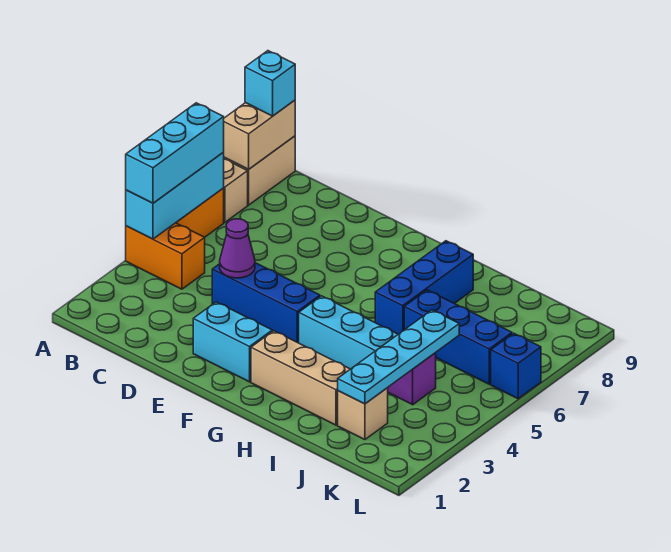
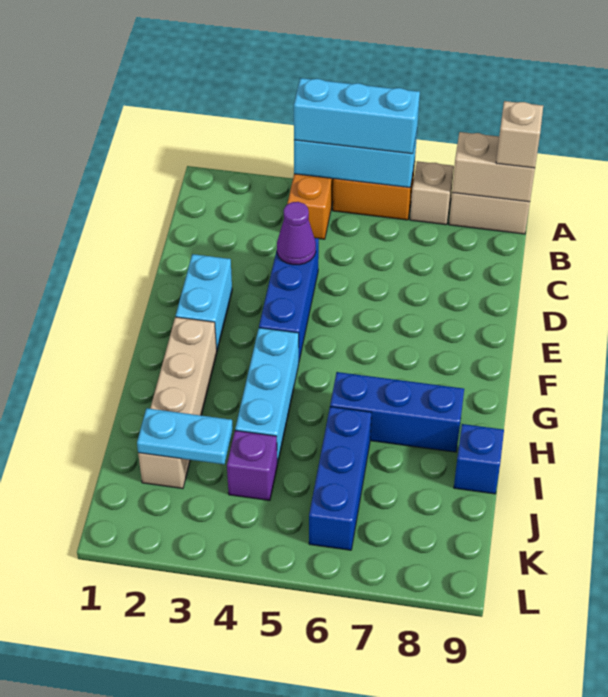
cyan brick A9 level 3 -> tan brick A9 level 3
cyan plate J2:J5 level 2 -> cyan plate J2:J3 level 2
blue brick L6 level 1 -> blue brick I9 level 1

